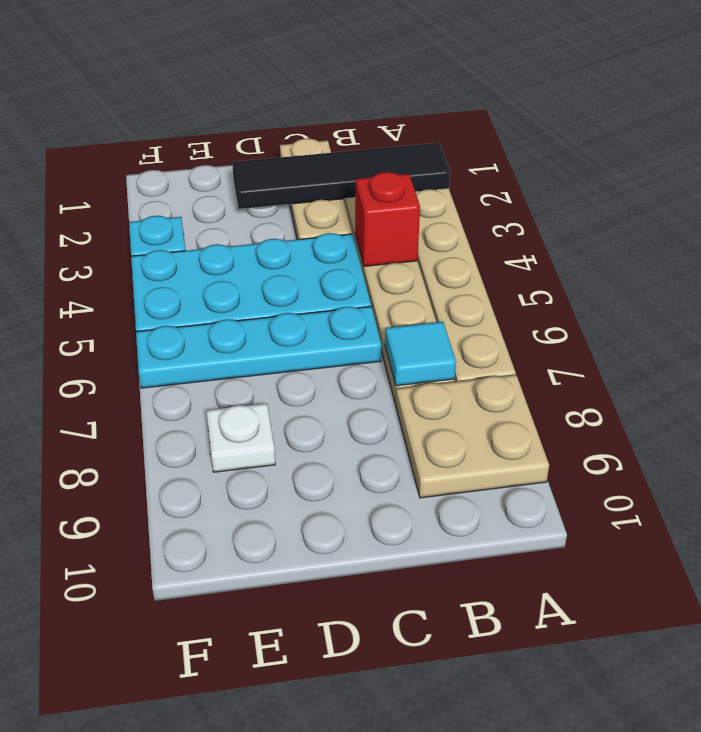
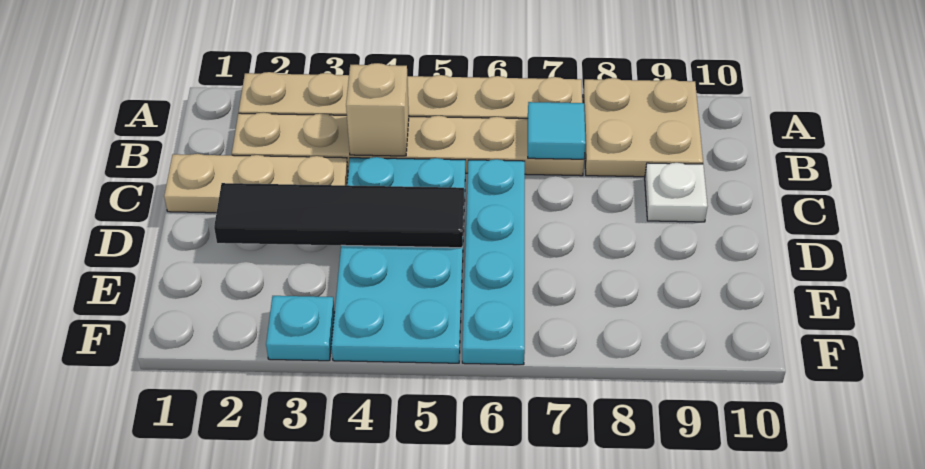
black tile A2:D2 level 2 -> black tile D2:D5 level 2
red brick B4 level 2 -> tan brick B4 level 2
white plate E8 level 1 -> white plate C9 level 1

